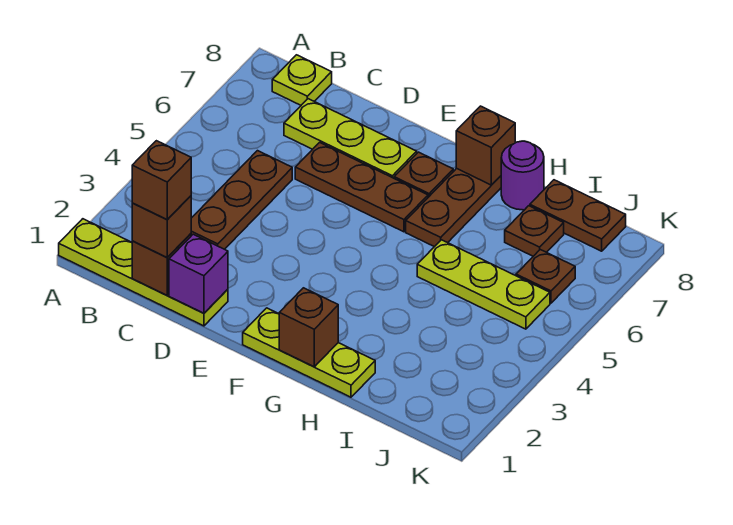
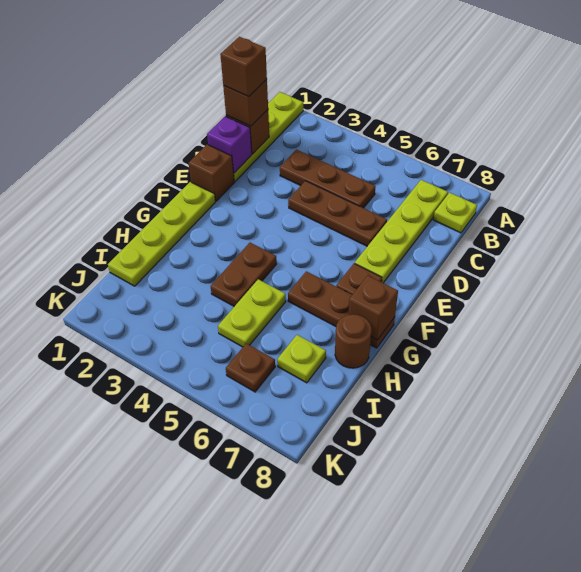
lime plate C7:E7 level 1 -> lime plate B7:E7 level 1
brown plate D6:F6 level 1 -> brown plate D4:D6 level 1
lime plate F1:H1 level 1 -> lime plate F1:I1 level 1
brown brick G1 level 2 -> brown brick E1 level 1
lime plate H5:J5 level 1 -> lime plate H5:I5 level 1
purple round brick H8 level 1 -> brown round brick H8 level 1
brown plate I7 level 1 -> lime plate I7 level 1
brown plate I8:J8 level 1 -> brown plate G4:H4 level 1

